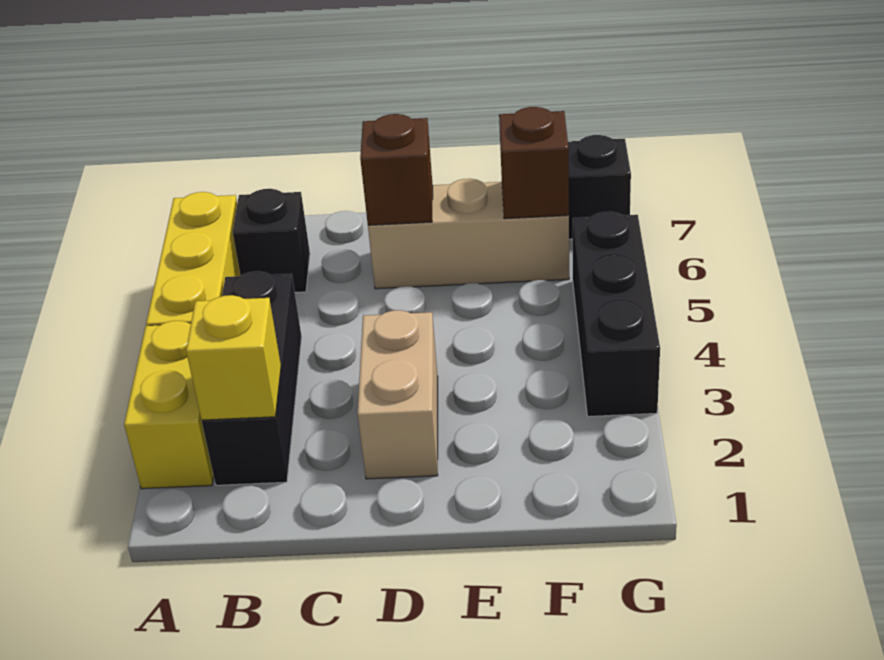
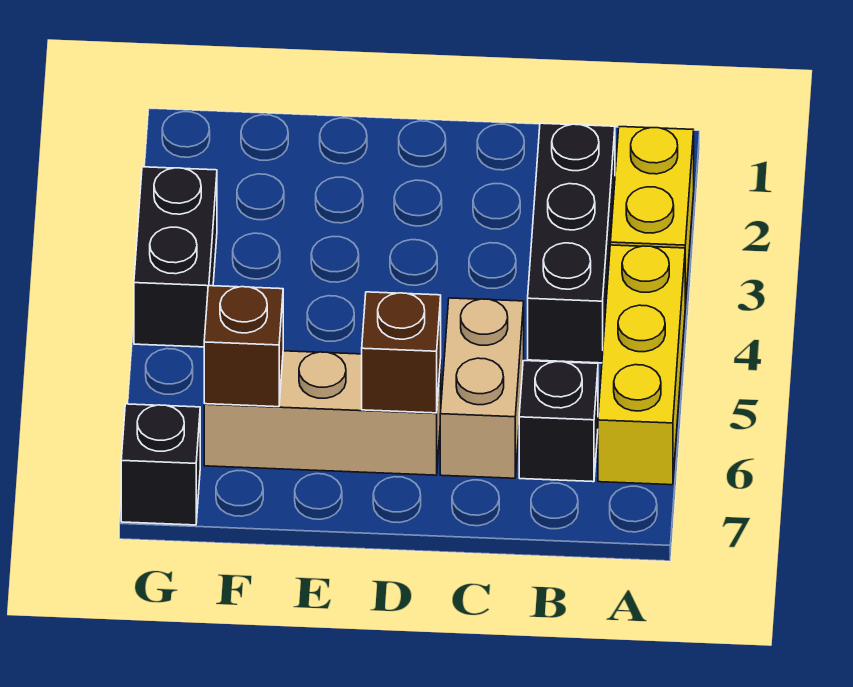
yellow brick B2 level 2 -> none
tan brick D2:D3 level 1 -> tan brick C5:C6 level 1
black brick G3:G5 level 1 -> black brick G3:G4 level 1

